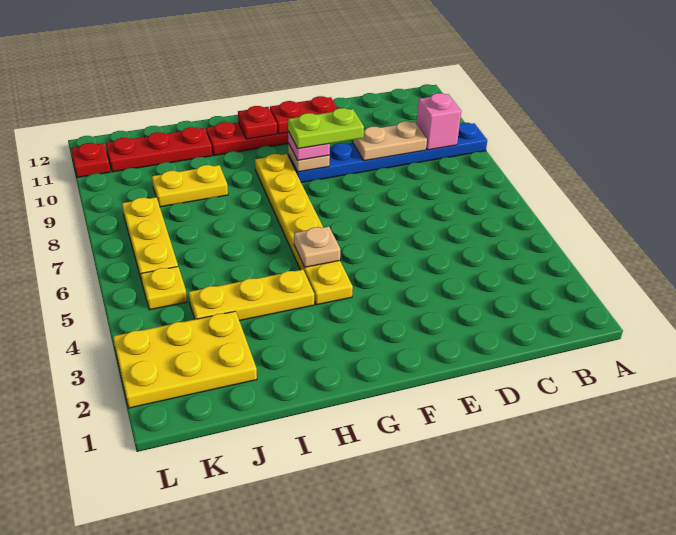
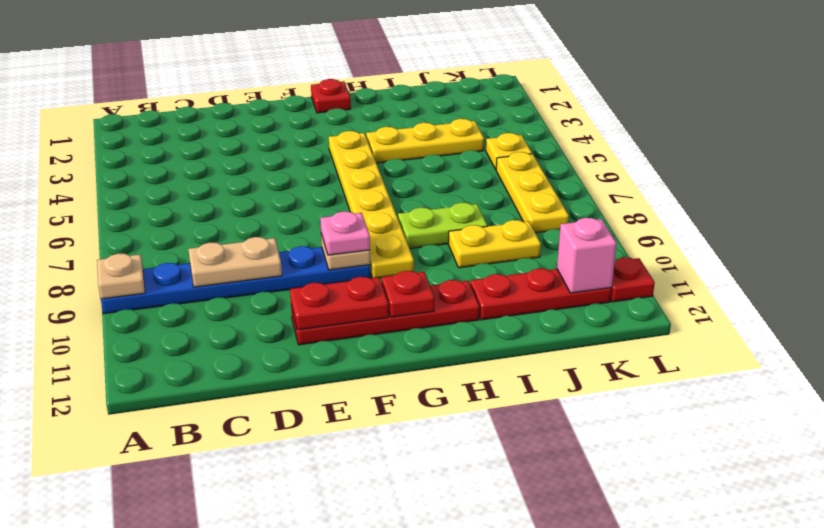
pink brick B9 level 2 -> pink brick K11 level 2
lime plate E9:F9 level 4 -> lime plate H8:I8 level 1
none -> red plate G1 level 1
tan plate G5 level 2 -> tan plate A9 level 2
yellow plate J2:L3 level 1 -> none

